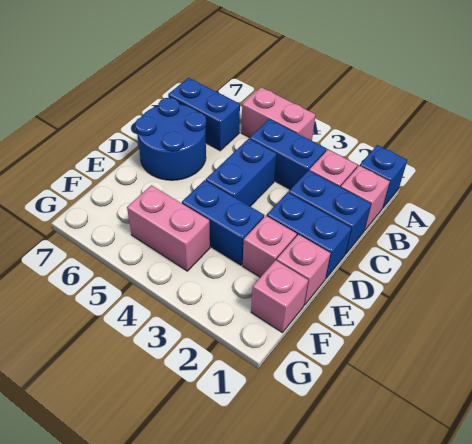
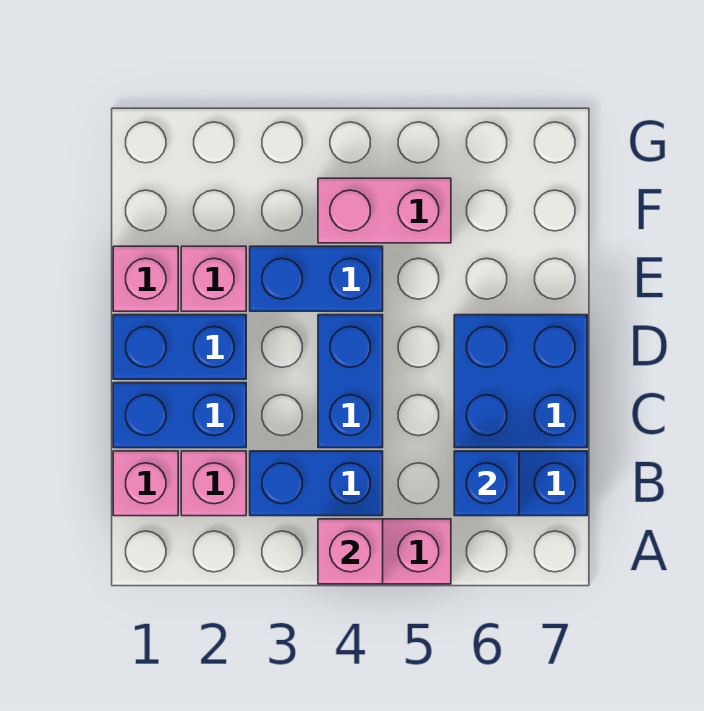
blue brick A1 level 1 -> blue brick B6 level 2
blue round brick C6:D7 level 1 -> blue brick C6:D7 level 1
pink brick F1 level 1 -> pink brick A4 level 2

